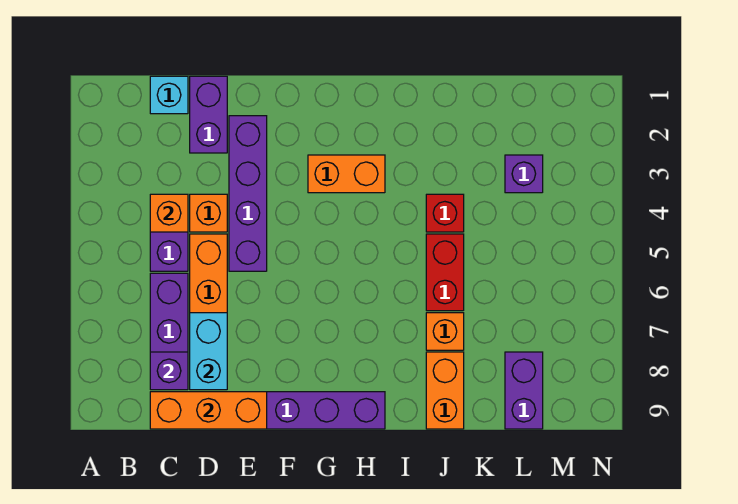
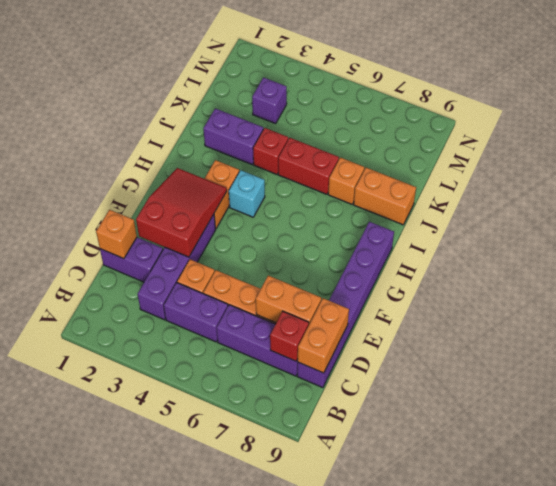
cyan brick C1 level 1 -> cyan brick H4 level 1
orange brick C4 level 2 -> orange brick D1 level 2
purple brick C8 level 2 -> red brick C8 level 2
orange brick C9:E9 level 2 -> orange brick C9:D9 level 2
cyan brick D7:D8 level 2 -> orange brick D7:D8 level 2
purple brick E2:E5 level 1 -> purple brick C3:F3 level 1
none -> red slope E2:G3 level 2 top E
purple brick L8:L9 level 1 -> purple brick J2:J3 level 1

